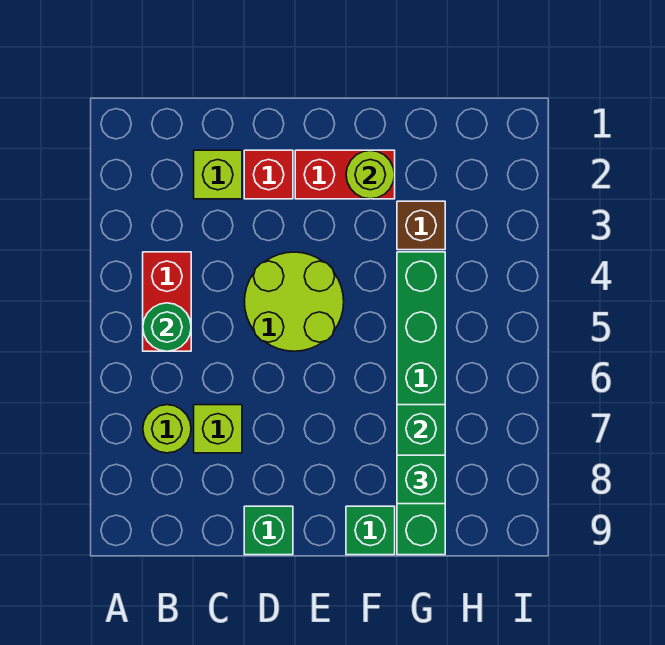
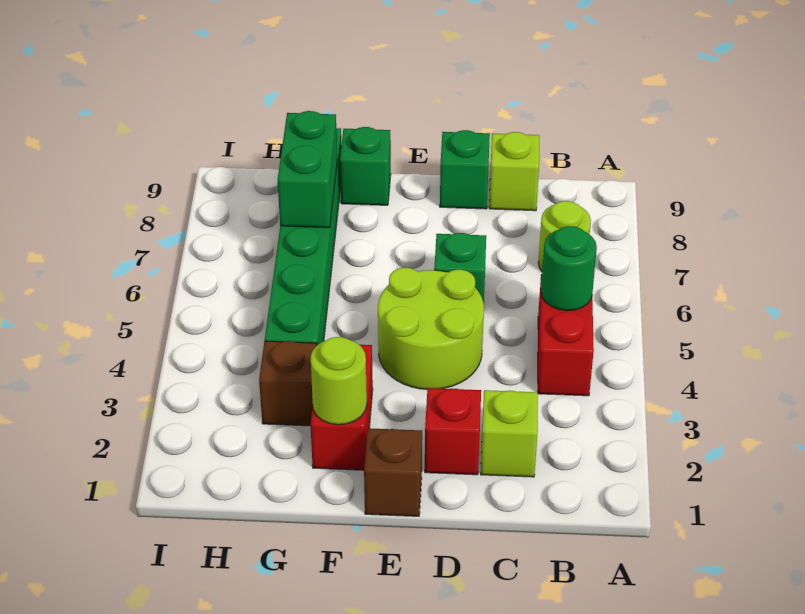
lime brick C7 level 1 -> lime brick C9 level 1
none -> brown brick E1 level 1
red brick E2:F2 level 1 -> red brick F2:F3 level 1
green brick G8 level 3 -> green brick D6 level 1

